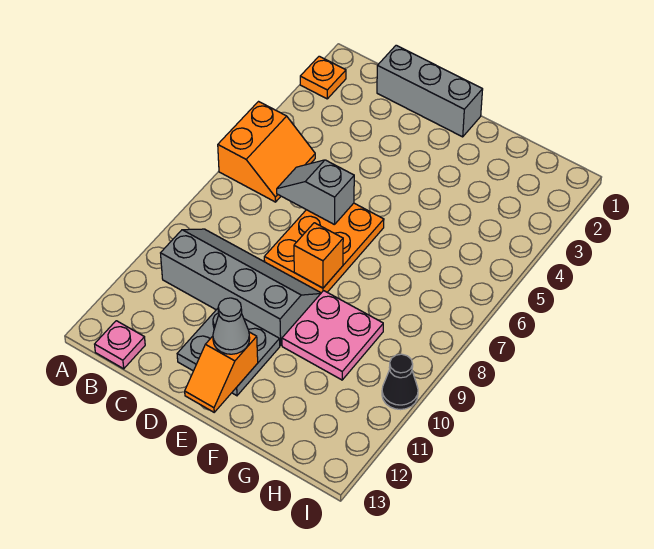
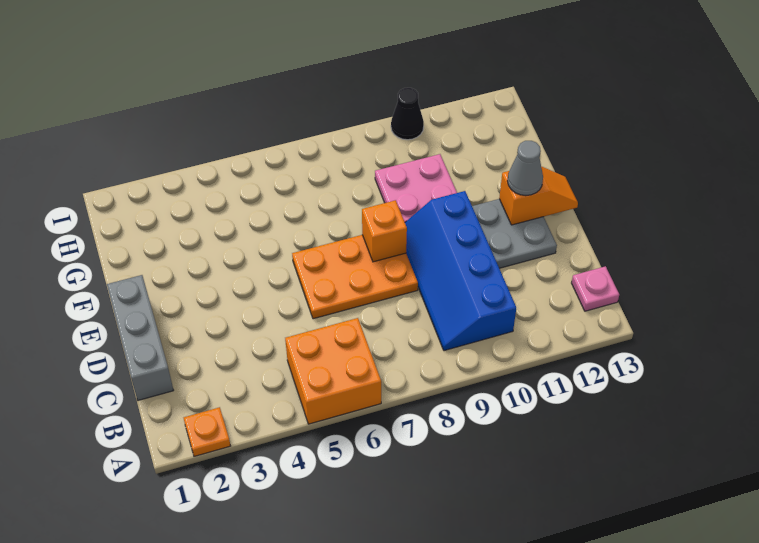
orange slope A5:B6 level 1 top A -> orange brick A5:B6 level 1
grey slope B9:E10 level 1 top 10 -> blue slope B9:E10 level 1 top 10
grey slope C6:D6 level 2 top D -> none

